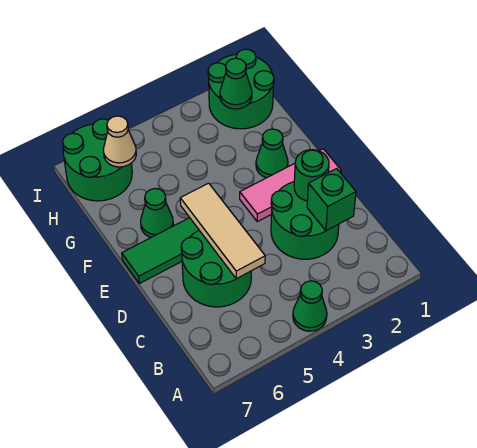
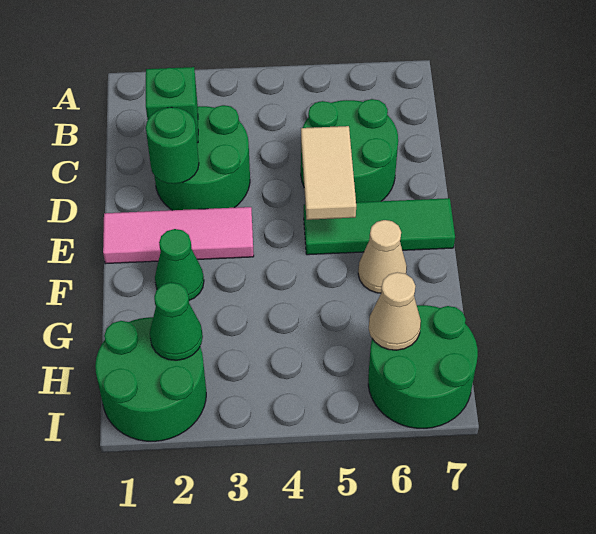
green cone A4 level 1 -> none
tan tile C5:E5 level 2 -> tan tile D5:E5 level 2
green cone F6 level 1 -> tan cone F6 level 1

